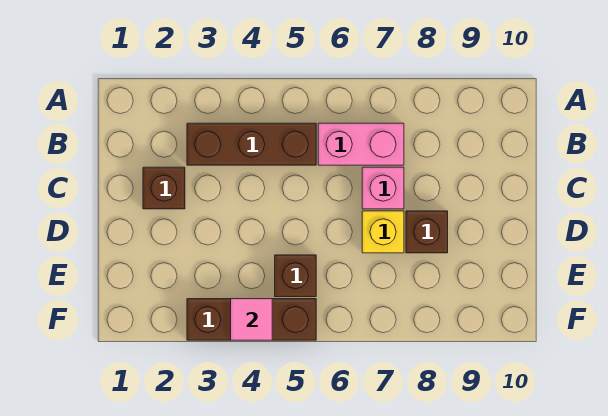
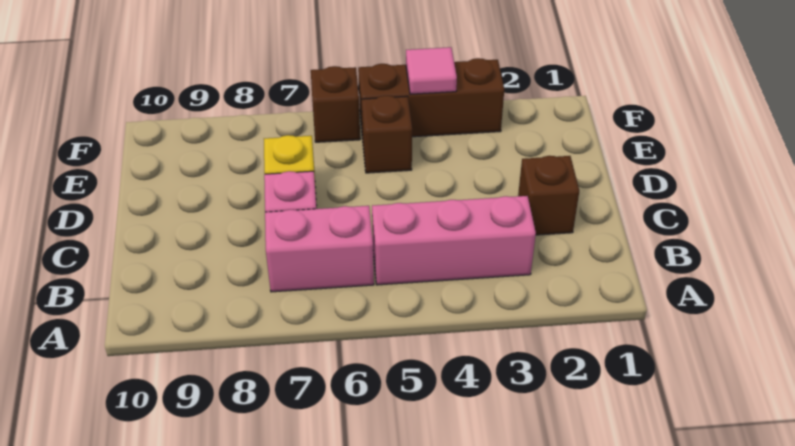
brown brick B3:B5 level 1 -> pink brick B3:B5 level 1
brown brick D8 level 1 -> brown brick F6 level 1

